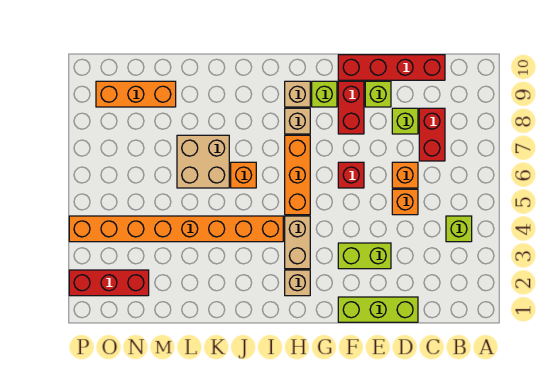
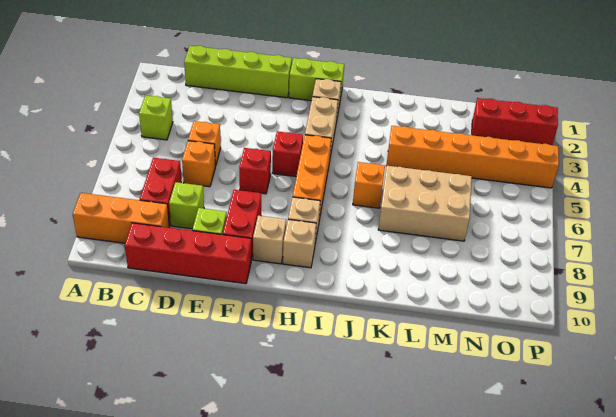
lime brick D1:F1 level 1 -> lime brick C1:F1 level 1
lime brick E3:F3 level 1 -> lime brick G1:H1 level 1
none -> red brick G5 level 1
lime brick G9 level 1 -> tan brick G9 level 1
orange brick I4:P4 level 1 -> orange brick K4:P4 level 1
tan brick K6:L7 level 1 -> tan brick K6:M7 level 1
orange brick M9:O9 level 1 -> orange brick A9:C9 level 1

